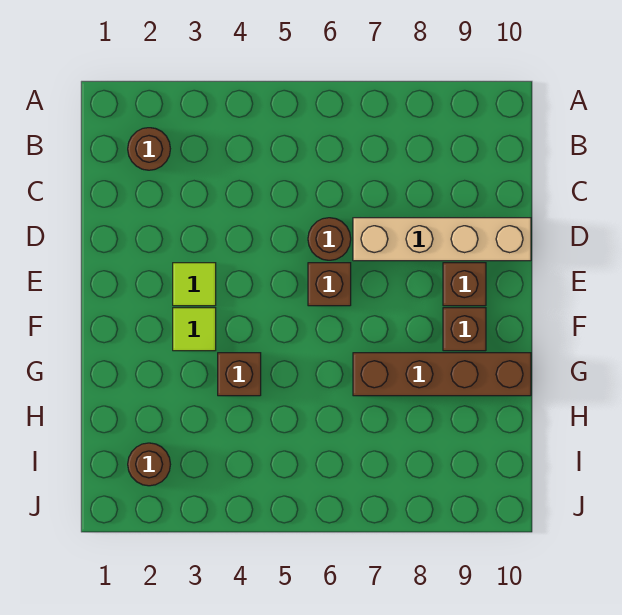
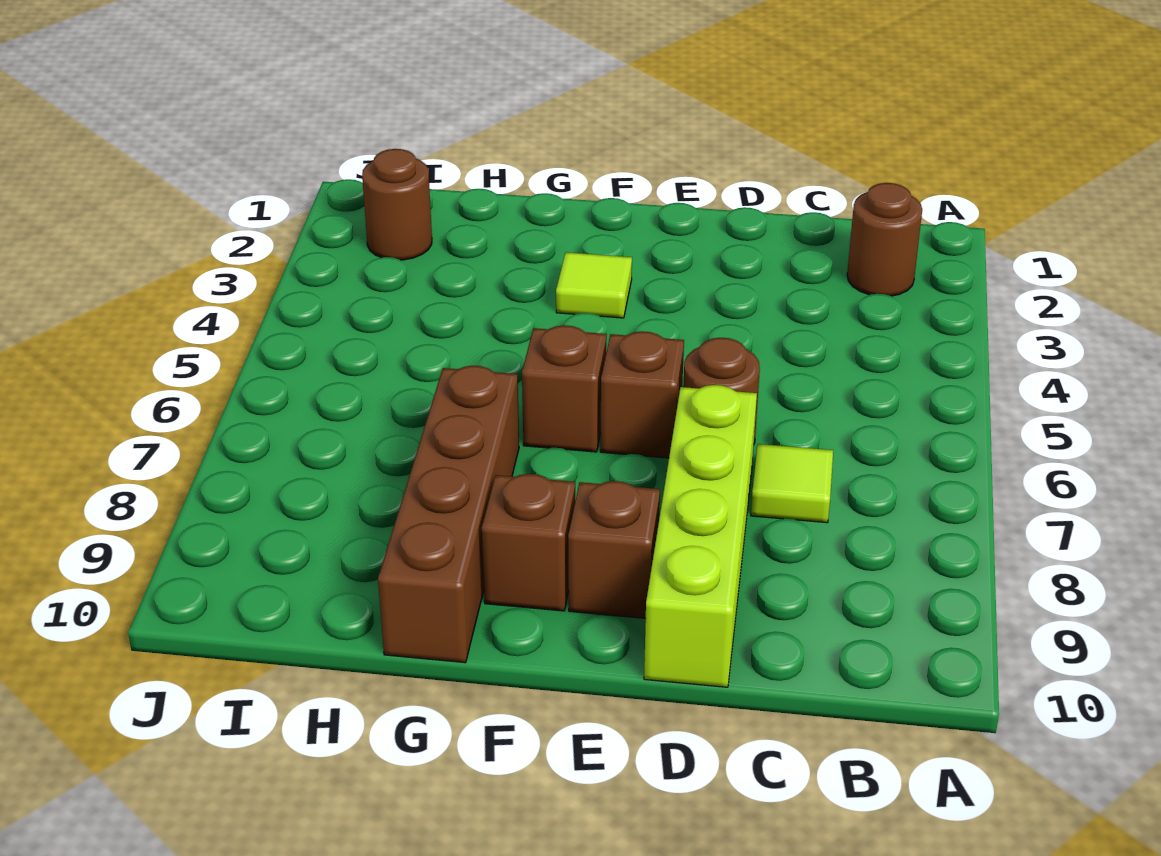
tan brick D7:D10 level 1 -> lime brick D7:D10 level 1
lime tile E3 level 1 -> lime tile C7 level 1
brown brick G4 level 1 -> brown brick F6 level 1

